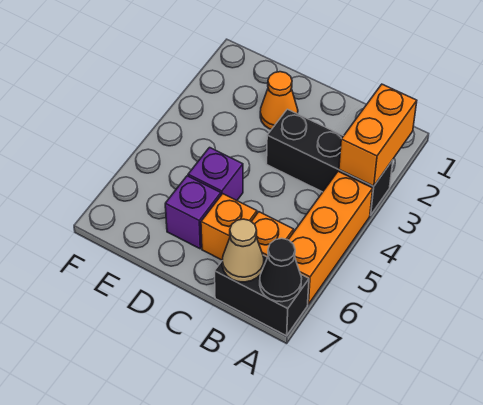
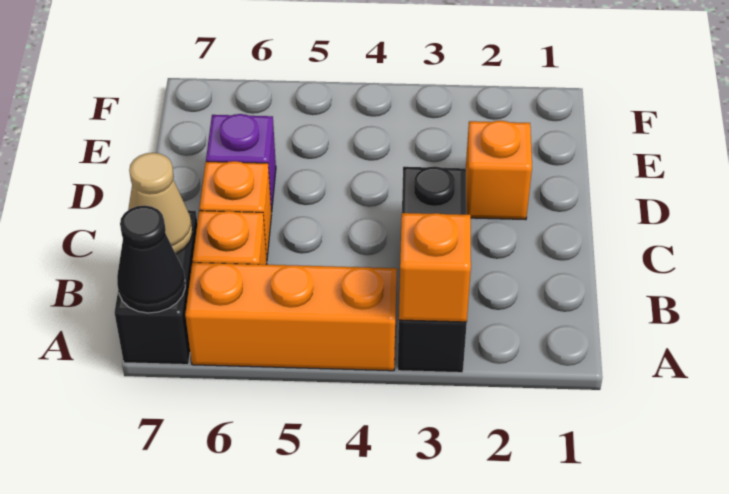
orange brick A2:A3 level 2 -> orange brick A3 level 2
orange cone D2 level 1 -> orange brick D2 level 1
purple brick D5 level 1 -> none

